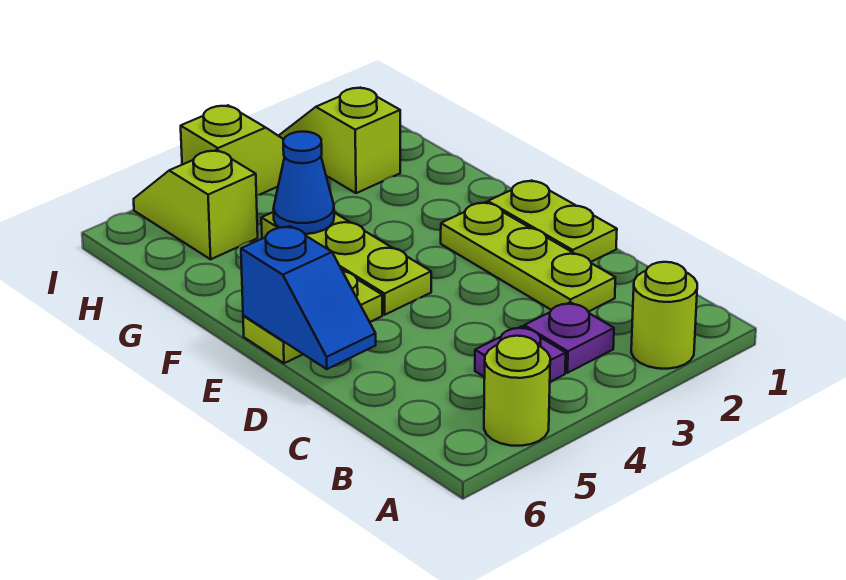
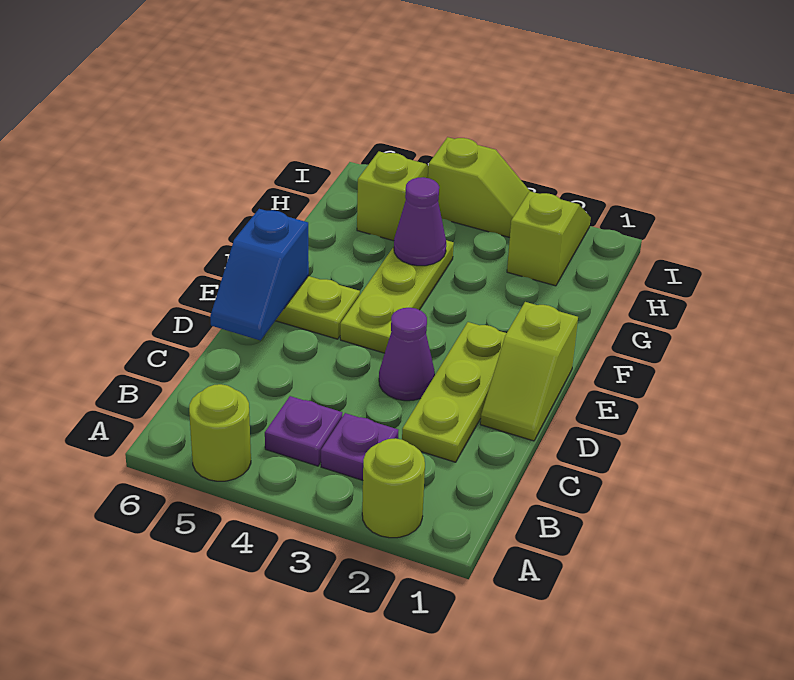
lime plate D1:E1 level 1 -> lime slope D1:E1 level 1 top E
none -> purple cone D3 level 1
blue cone G4 level 2 -> purple cone G4 level 2

